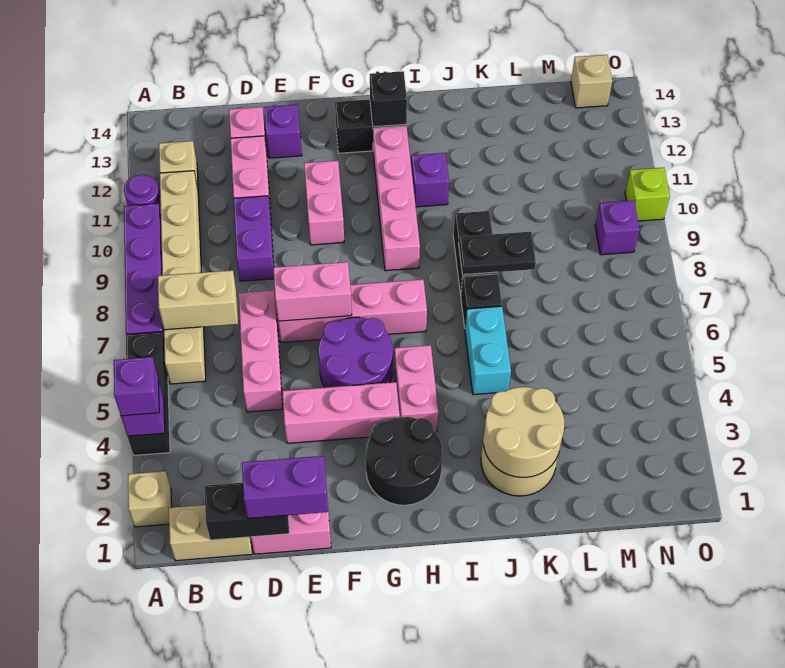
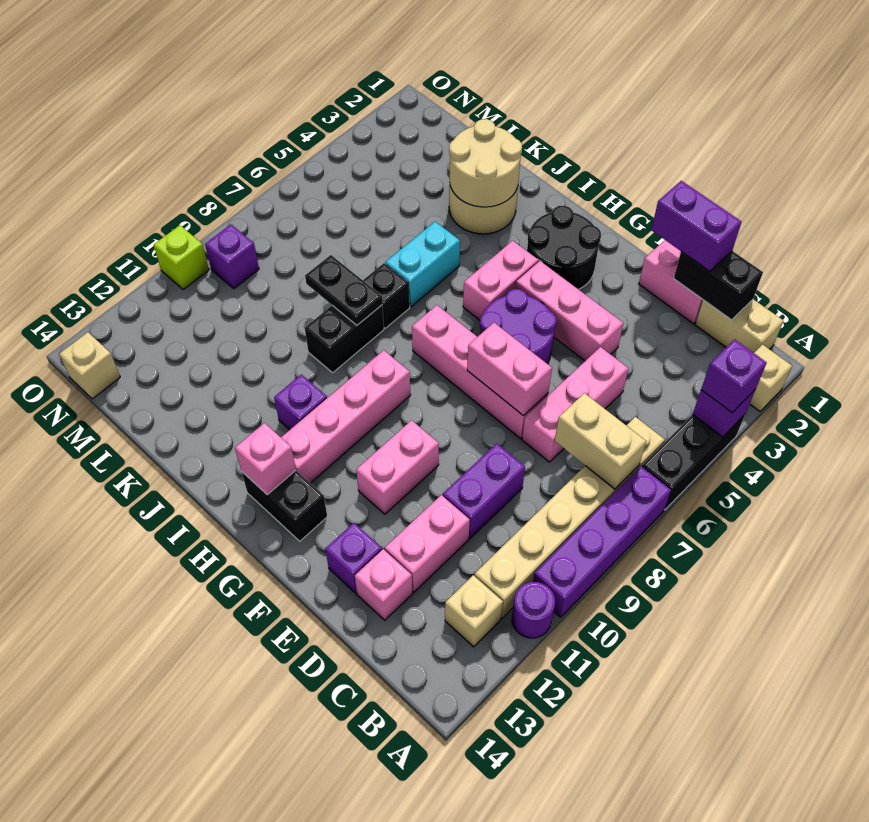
black brick H13 level 2 -> pink brick H13 level 2

